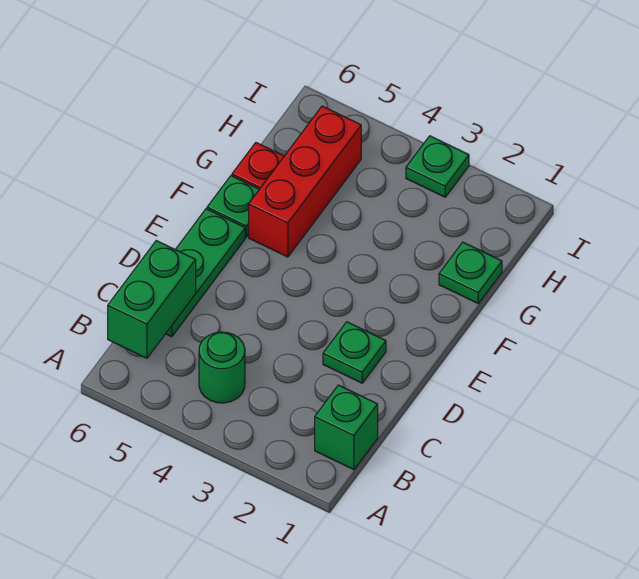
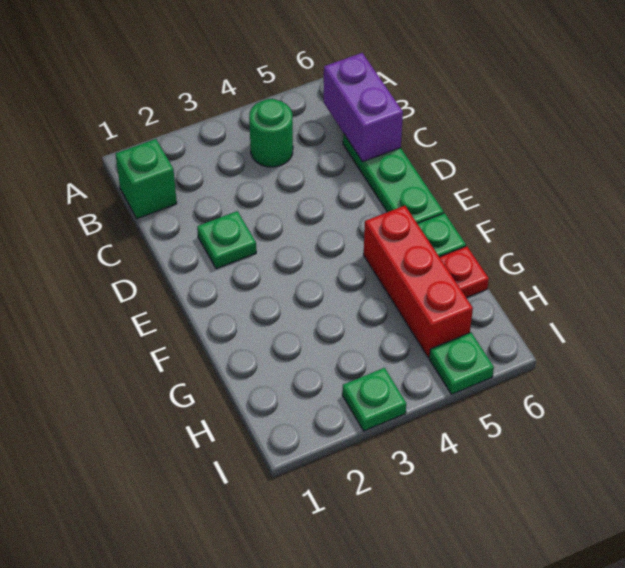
green brick B6:C6 level 2 -> purple brick B6:C6 level 2
green plate G1 level 1 -> green plate I5 level 1

